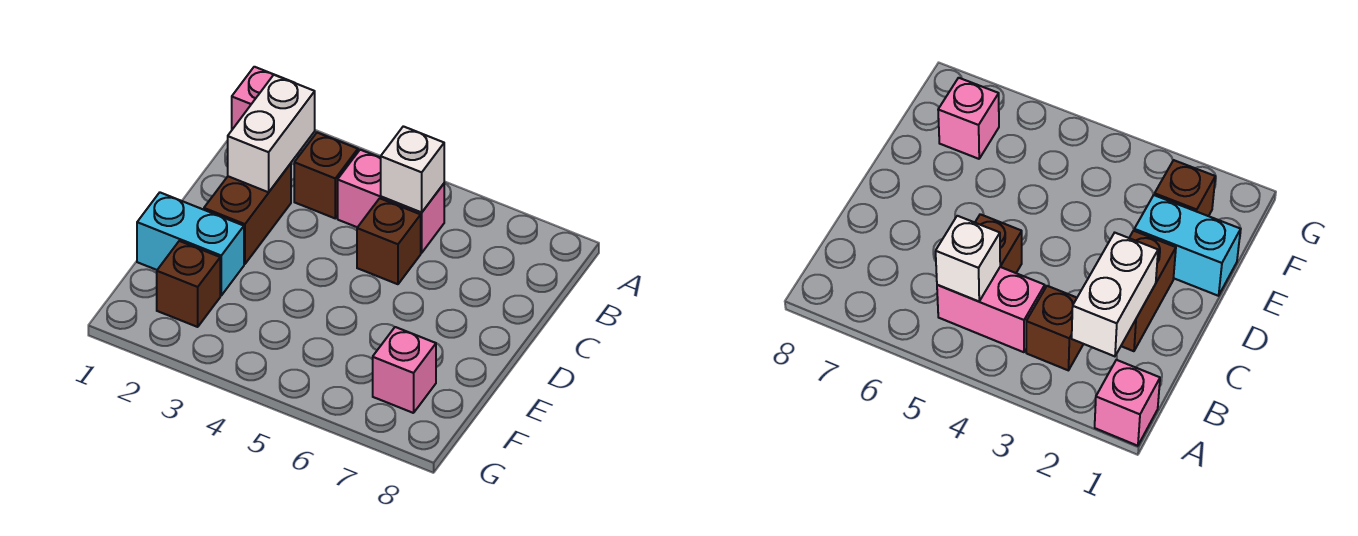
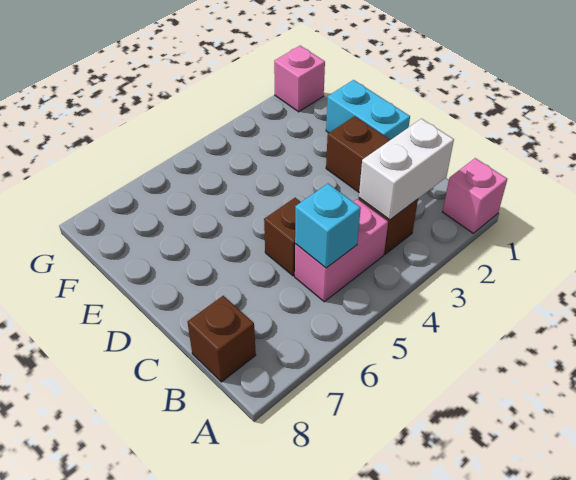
white brick B2:C2 level 2 -> white brick B2:B3 level 2
white brick B5 level 2 -> cyan brick B5 level 2
cyan brick E1:E2 level 1 -> cyan brick D1:E1 level 1
brown brick F2 level 1 -> brown brick B8 level 1
pink brick F7 level 1 -> pink brick G1 level 1

